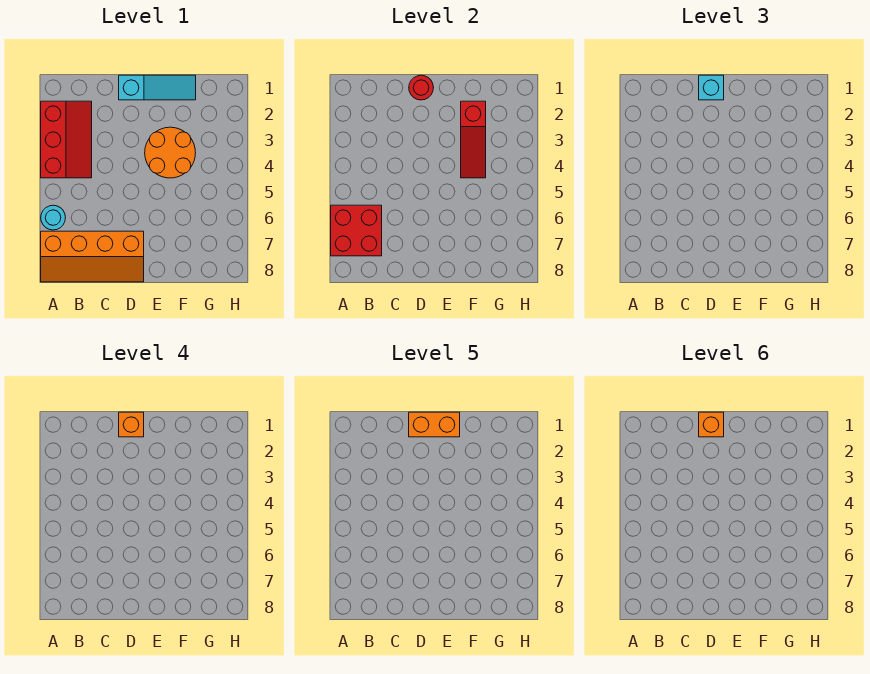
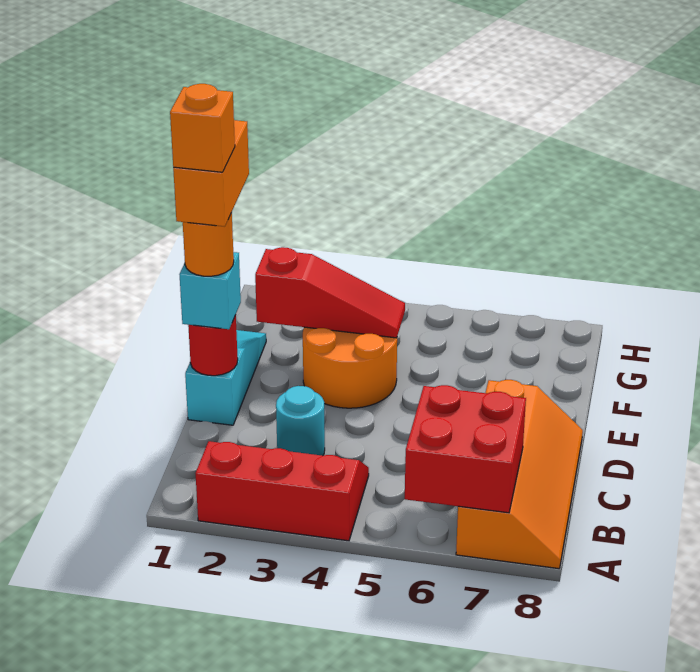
cyan round brick A6 level 1 -> cyan round brick C3 level 1
orange brick D1 level 4 -> orange round brick D1 level 4

